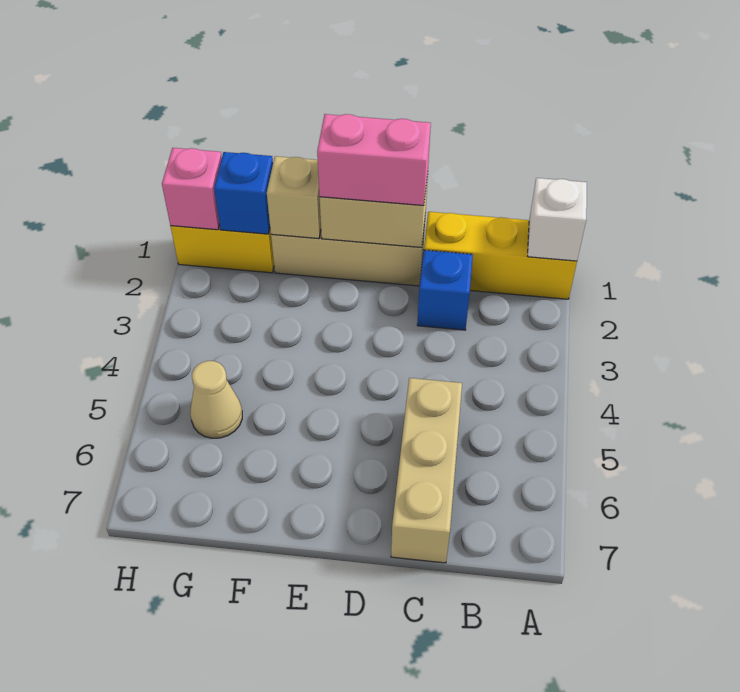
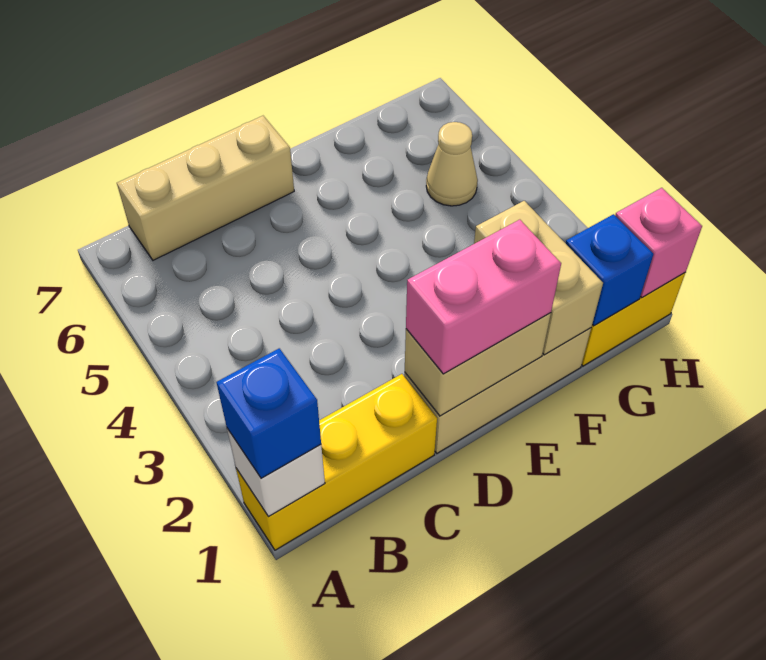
blue brick C2 level 1 -> blue brick A1 level 3
tan brick C5:C7 level 1 -> tan brick B7:D7 level 1
tan brick F1 level 2 -> tan brick F1:F2 level 2

